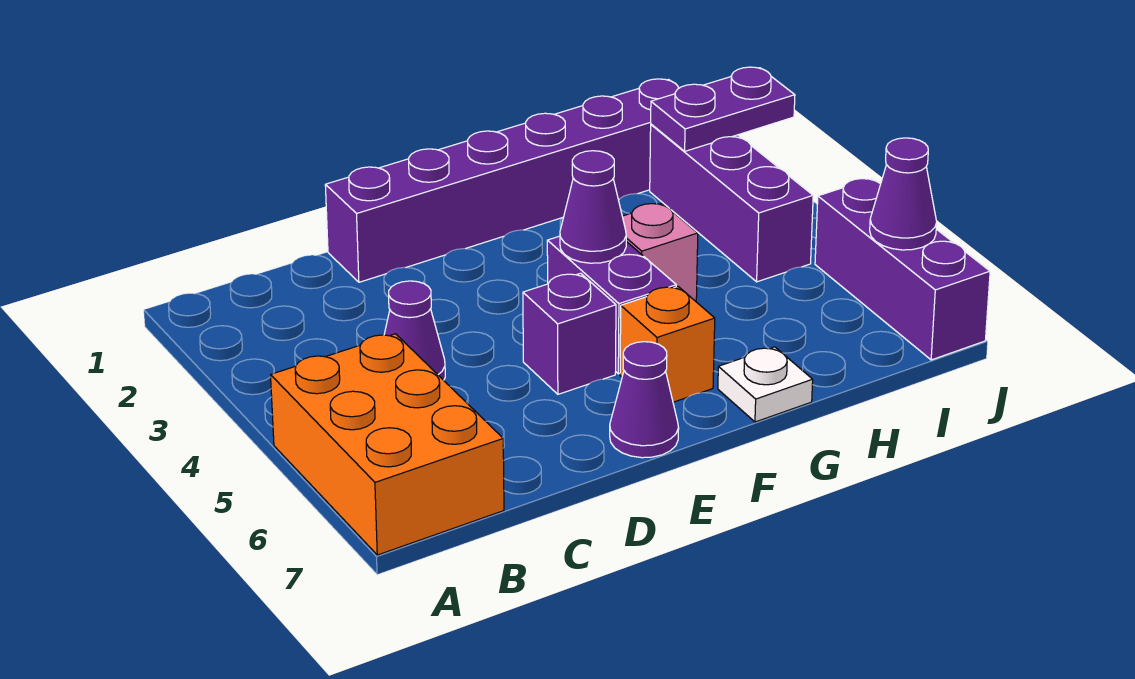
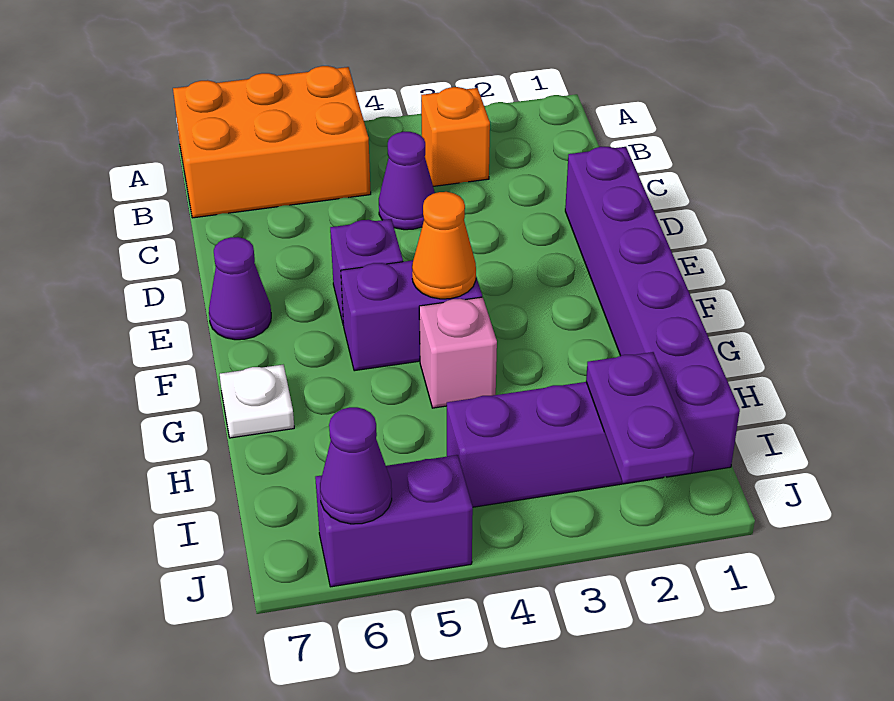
purple cone F4 level 2 -> orange cone F4 level 2
orange brick F6 level 1 -> orange brick B3 level 1
purple brick J5:J7 level 1 -> purple brick J5:J6 level 1

